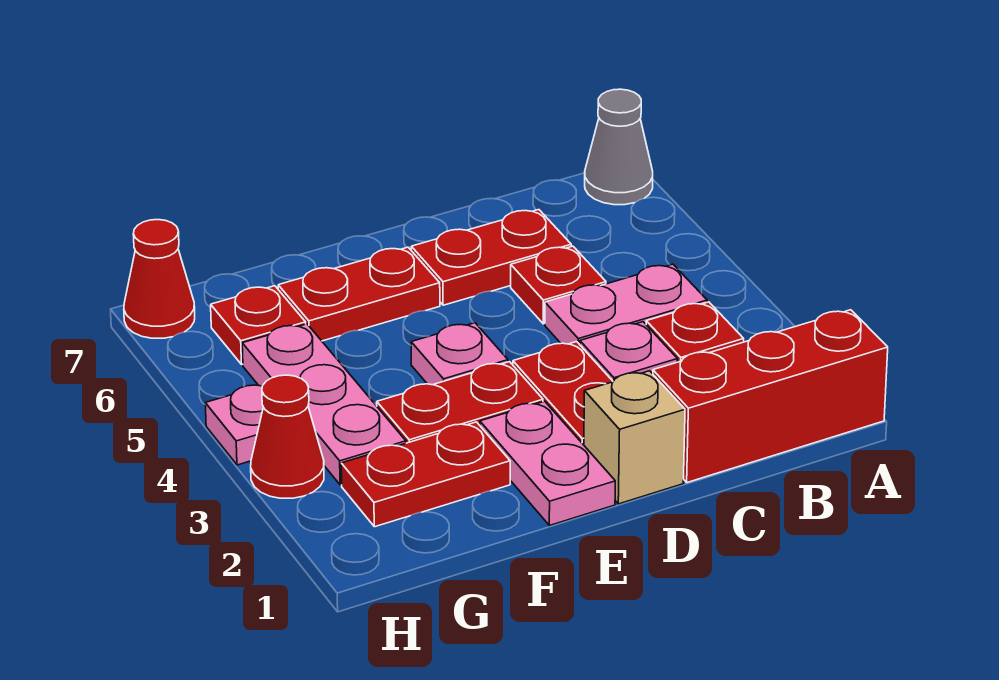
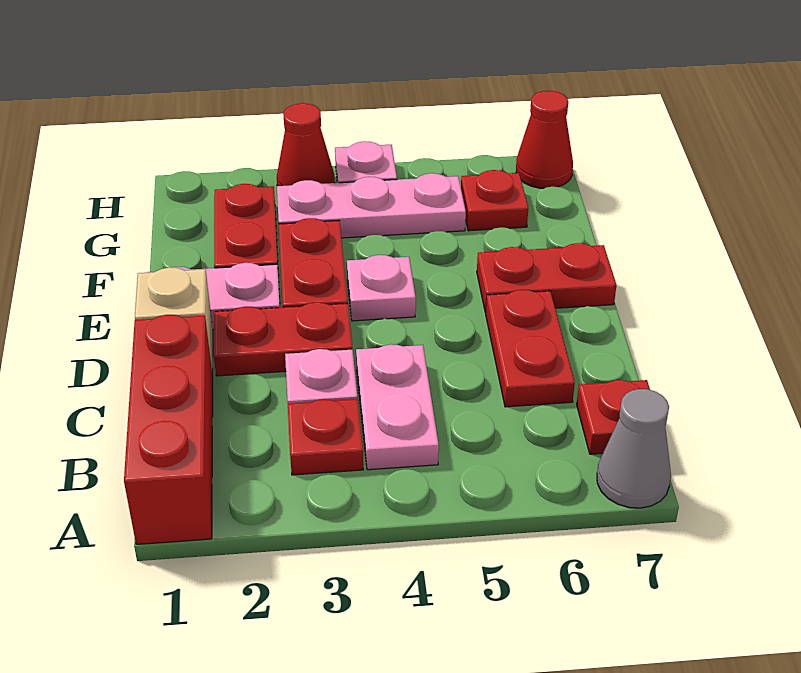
red plate C5 level 1 -> red plate B7 level 1
red plate E6:F6 level 1 -> red plate E6:E7 level 1

